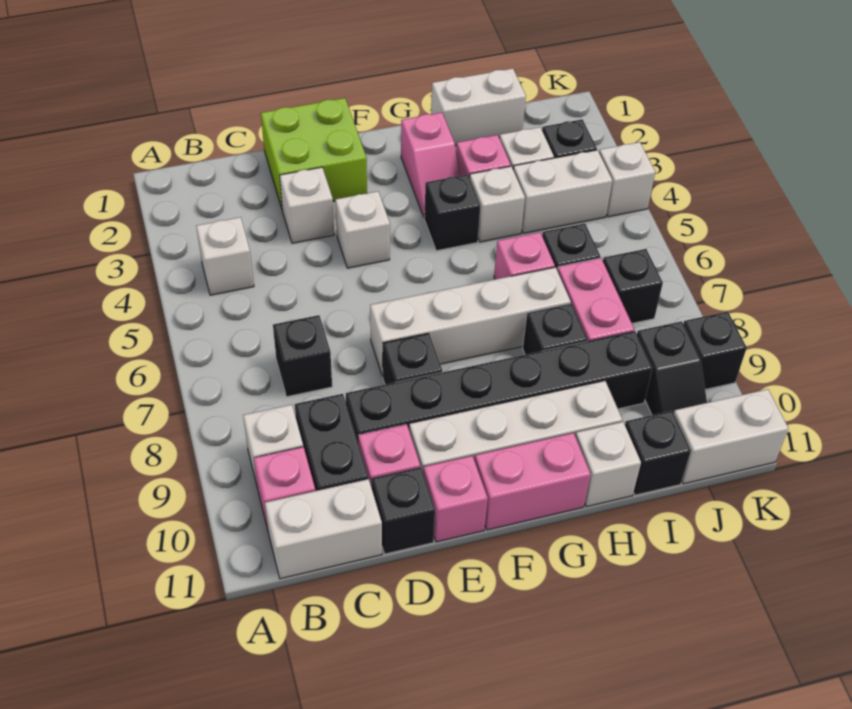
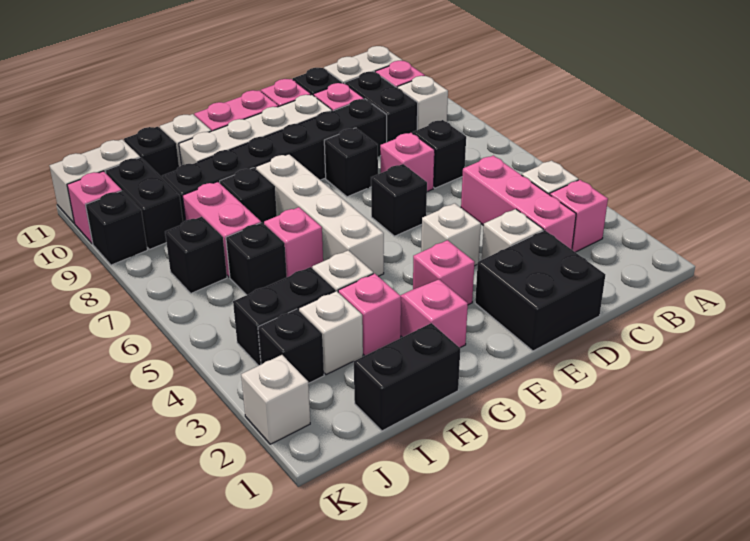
none -> pink brick B3 level 1
none -> pink brick C3:C5 level 1
lime brick D1:E2 level 1 -> black brick D1:E2 level 1
none -> pink brick D7 level 1
white brick E7:H7 level 1 -> white brick G5:G8 level 1
none -> pink brick F3 level 1
black brick G4 level 1 -> black brick E6 level 1
white brick H1:I1 level 1 -> black brick H1:I1 level 1
white brick I4:J4 level 1 -> black brick I4:J4 level 1
black slope J9:J10 level 1 top 9 -> black brick J9:J10 level 1
white brick K4 level 1 -> white brick K2 level 1
none -> pink brick K10 level 1

